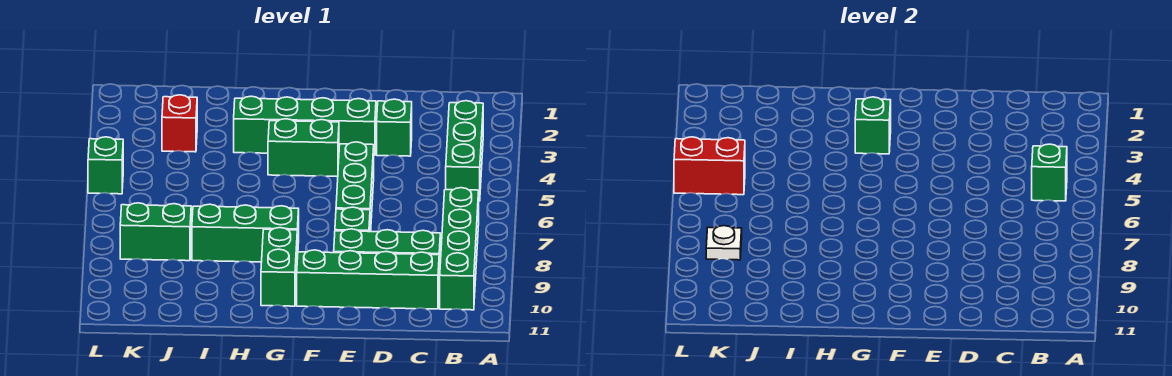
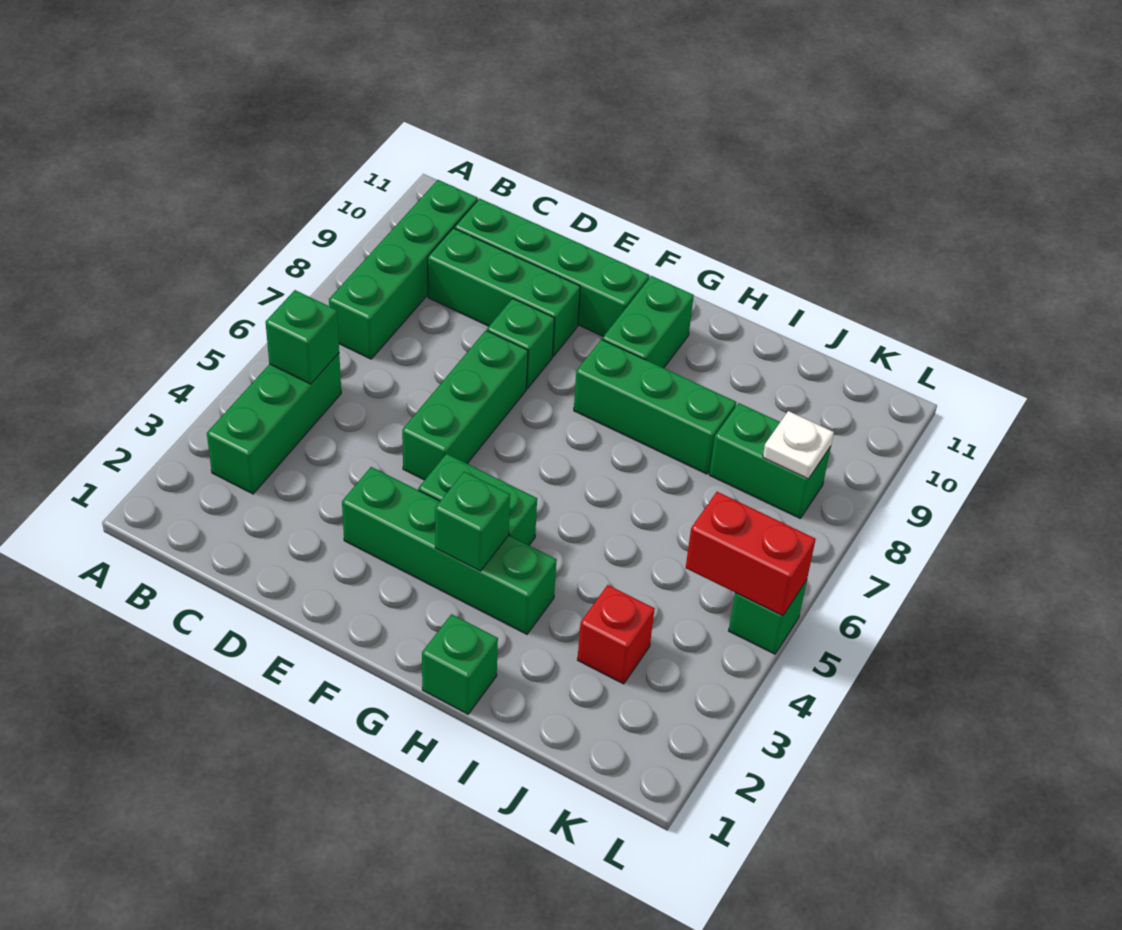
green brick D3 level 1 -> green brick H1 level 1

